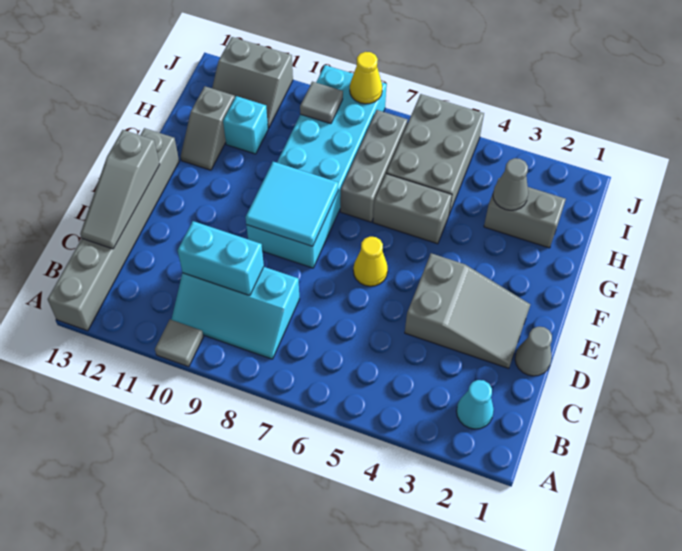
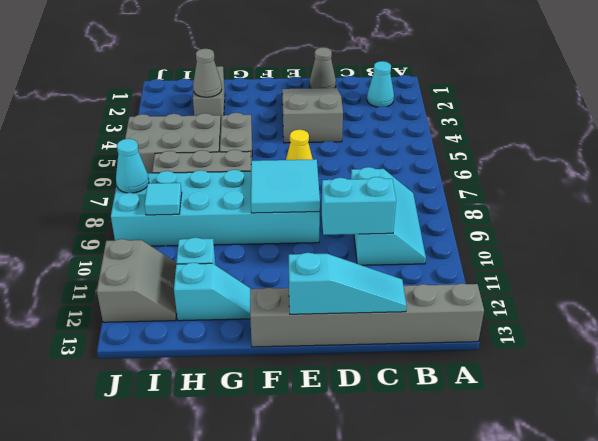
grey tile A10 level 1 -> none
cyan brick C9:C10 level 2 -> cyan brick C10:D10 level 2
grey slope C13:E13 level 2 top E -> cyan slope C13:E13 level 2 top E
grey slope G12:H12 level 1 top H -> cyan slope G12:H12 level 1 top H
grey tile I9 level 2 -> cyan tile I9 level 2
yellow cone J8 level 2 -> cyan cone J8 level 2

